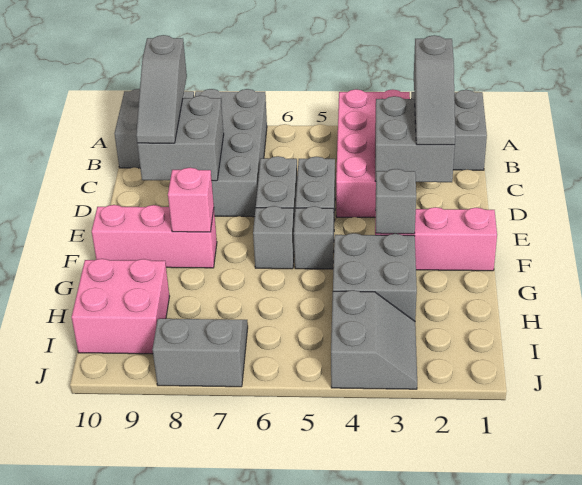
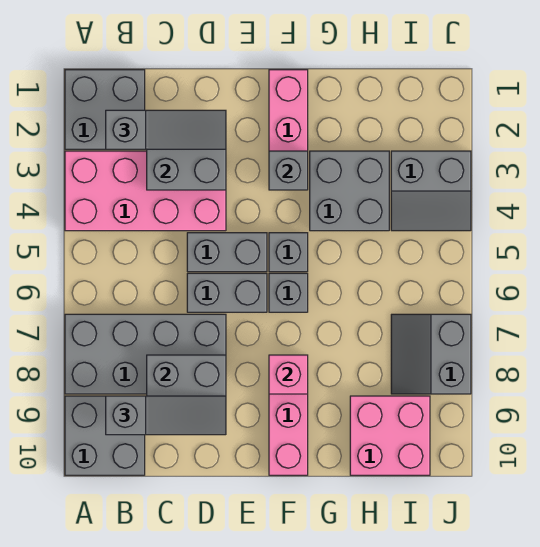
grey slope I3:J4 level 1 top 4 -> grey slope I3:J4 level 1 top 3

